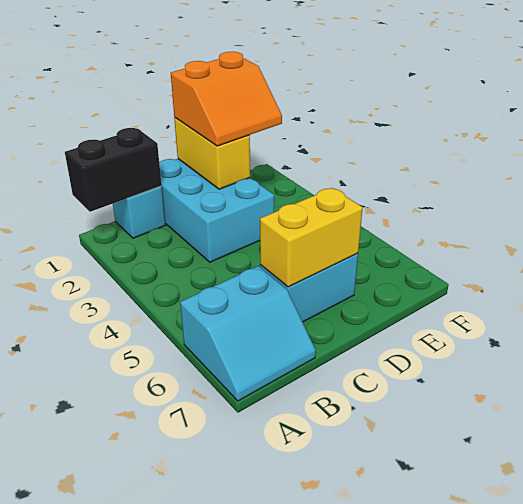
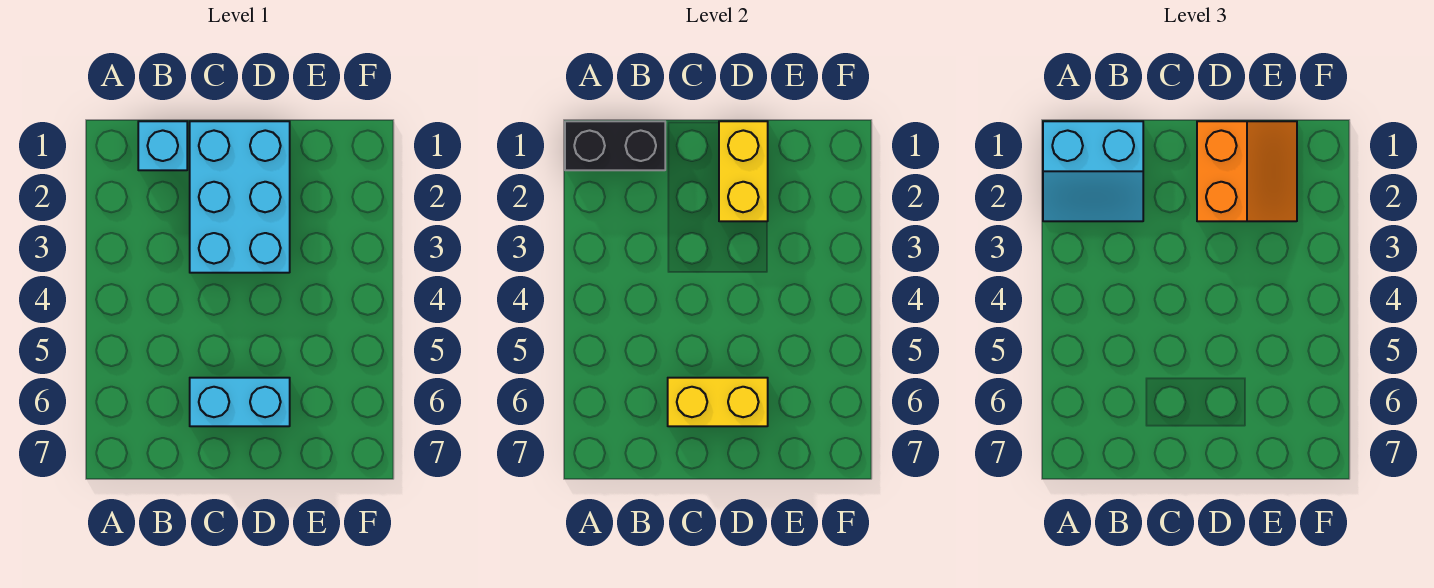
cyan slope A6:B7 level 1 top 6 -> cyan slope A1:B2 level 3 top 1
orange slope D1:E2 level 3 top 1 -> orange slope D1:E2 level 3 top D

